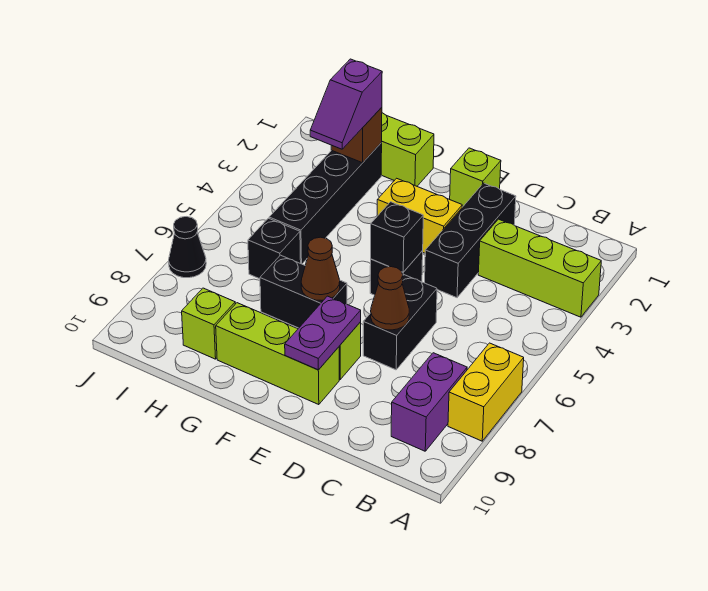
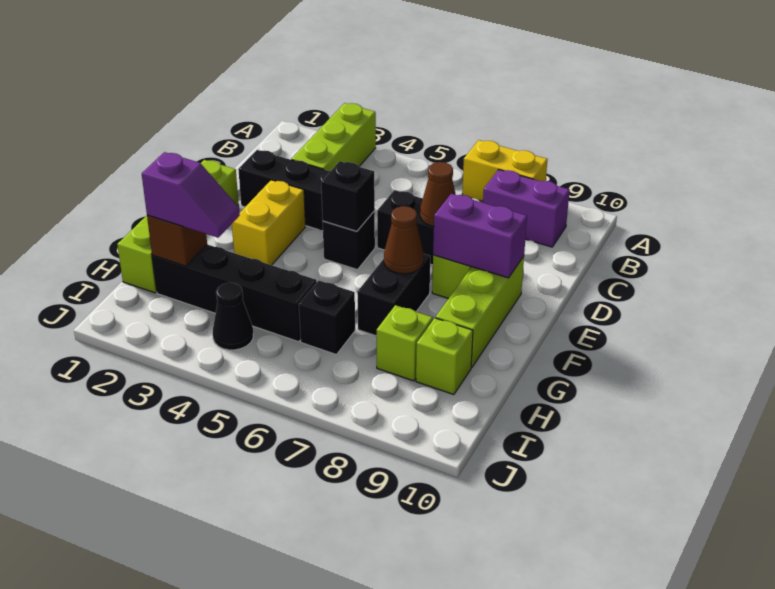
purple plate E8:E9 level 2 -> purple brick E8:E9 level 2
none -> lime brick H8 level 1
black cone J7 level 1 -> black cone I4 level 1

